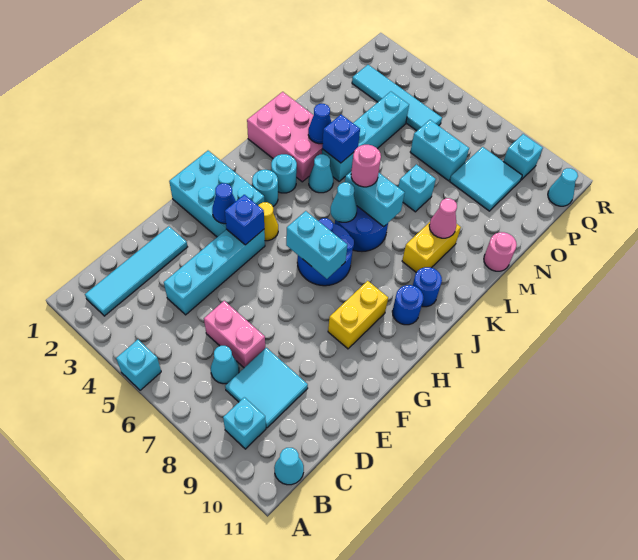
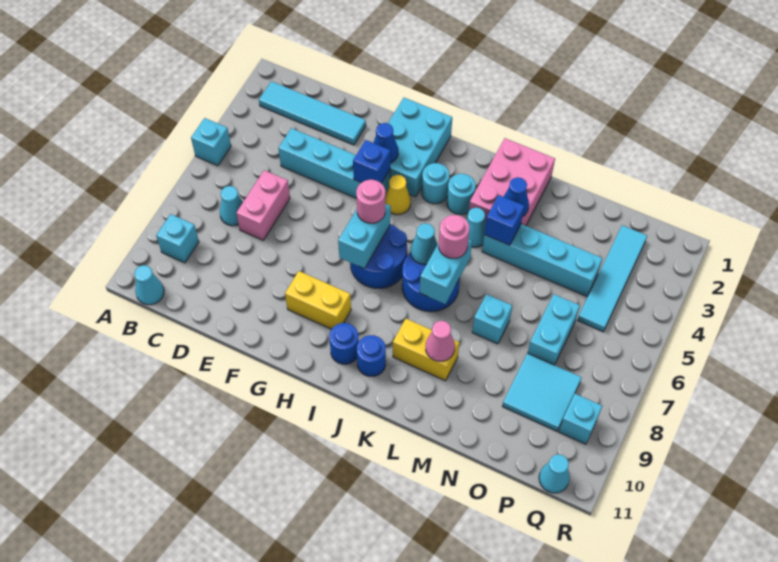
cyan tile C8:D9 level 1 -> none
pink round brick M11 level 1 -> pink round brick H6 level 3

